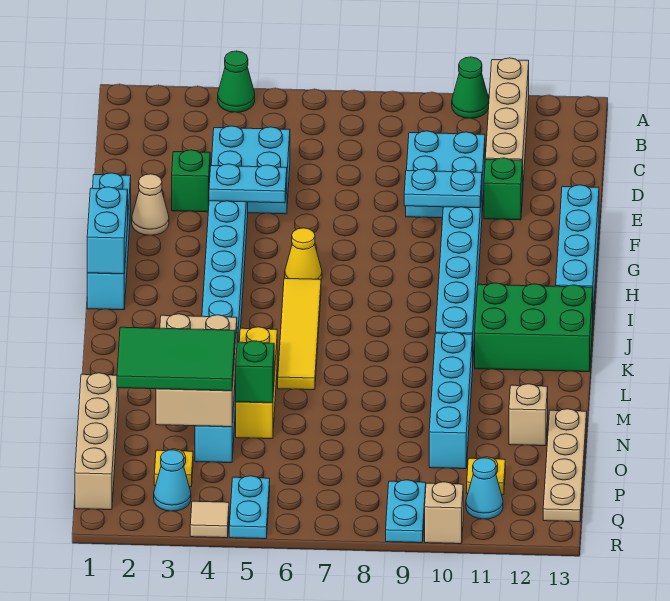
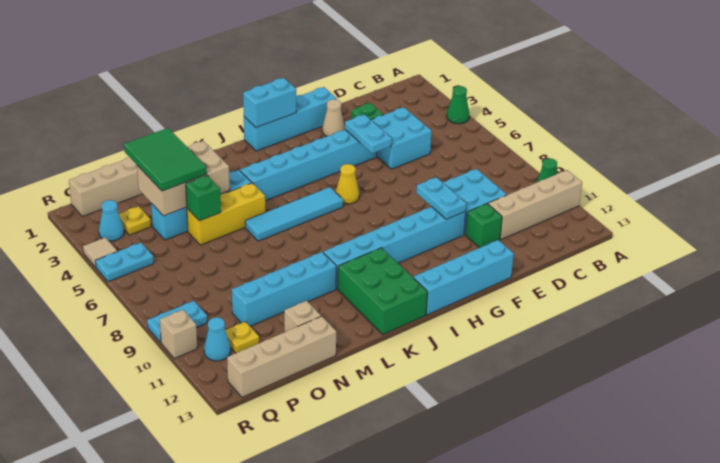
yellow tile I6:L6 level 1 -> cyan tile I6:L6 level 1
tan plate N13:Q13 level 1 -> tan brick N13:Q13 level 1

